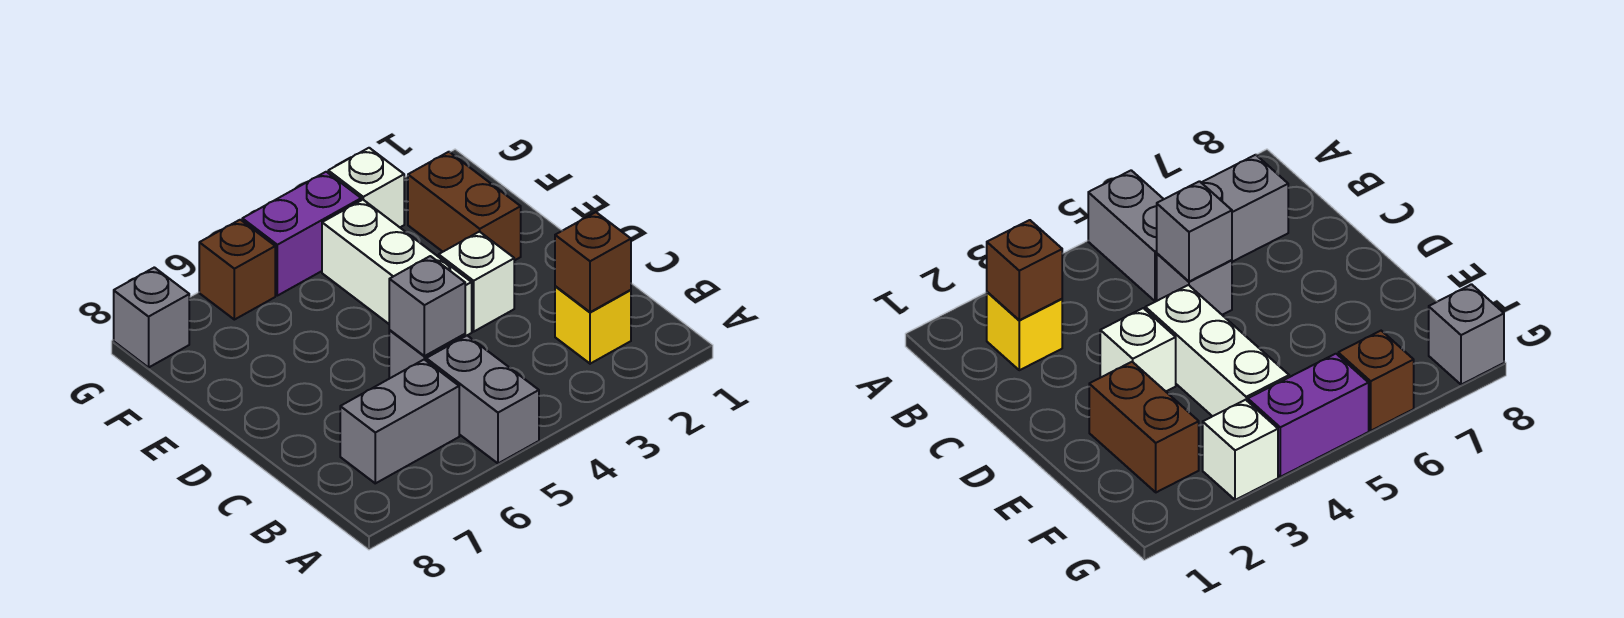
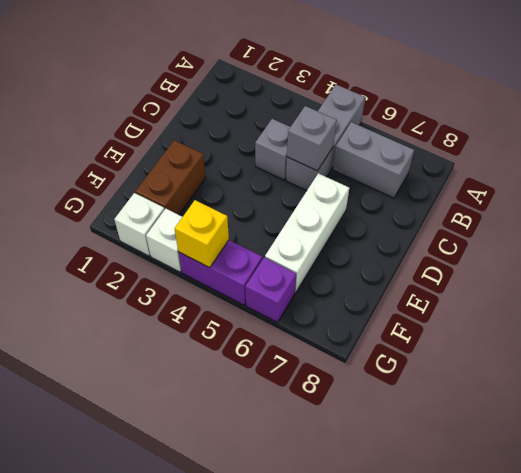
yellow brick B2 level 1 -> yellow brick G4 level 2
brown brick B2 level 2 -> none
white brick D3 level 1 -> white brick G2 level 1
white brick D4:F4 level 1 -> white brick D6:F6 level 1
brown brick G6 level 1 -> purple brick G6 level 1
grey brick G8 level 1 -> grey brick C4 level 1

